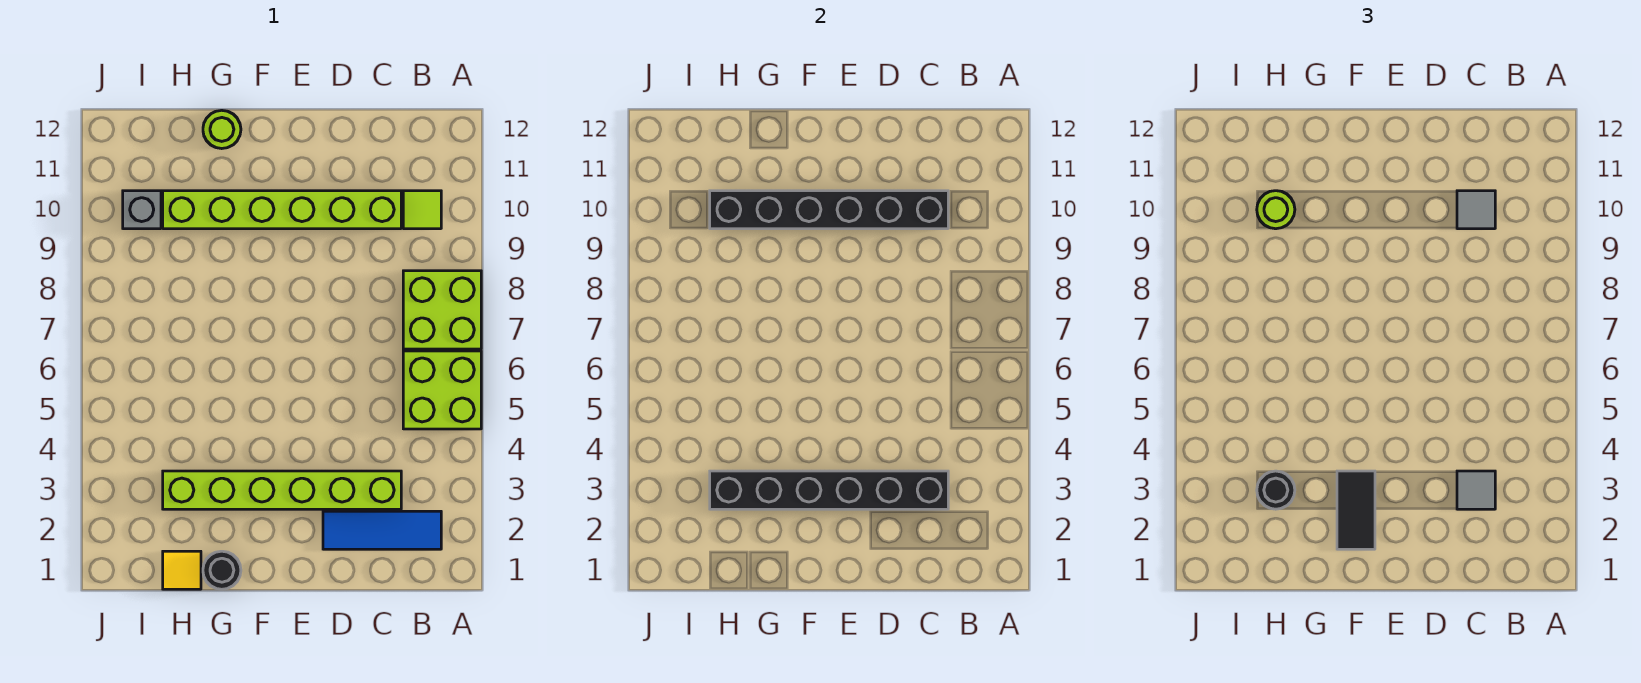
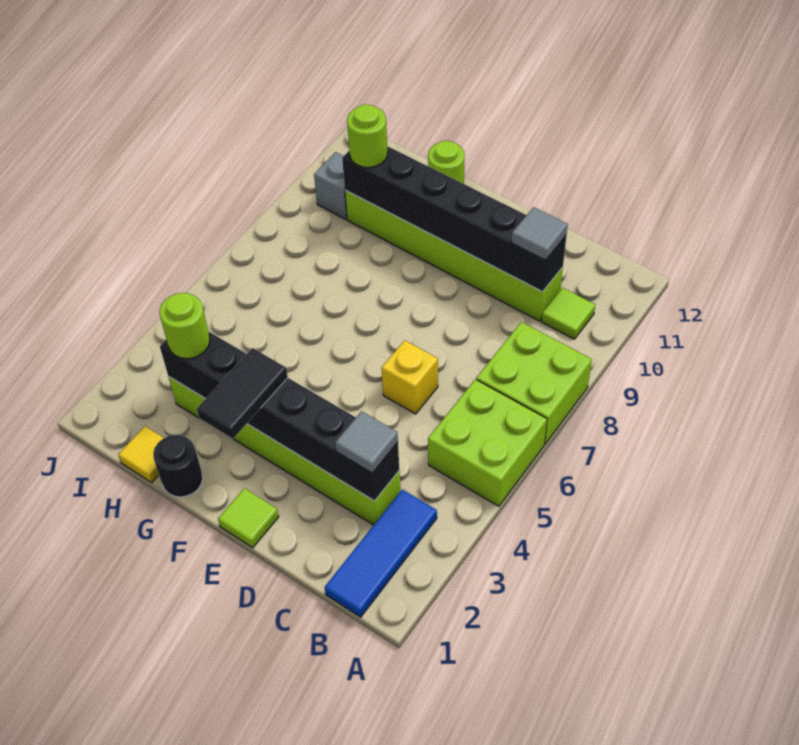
blue tile B2:D2 level 1 -> blue tile B1:B3 level 1
none -> yellow brick D6 level 1
none -> lime tile E1 level 1
black round brick H3 level 3 -> lime round brick H3 level 3

